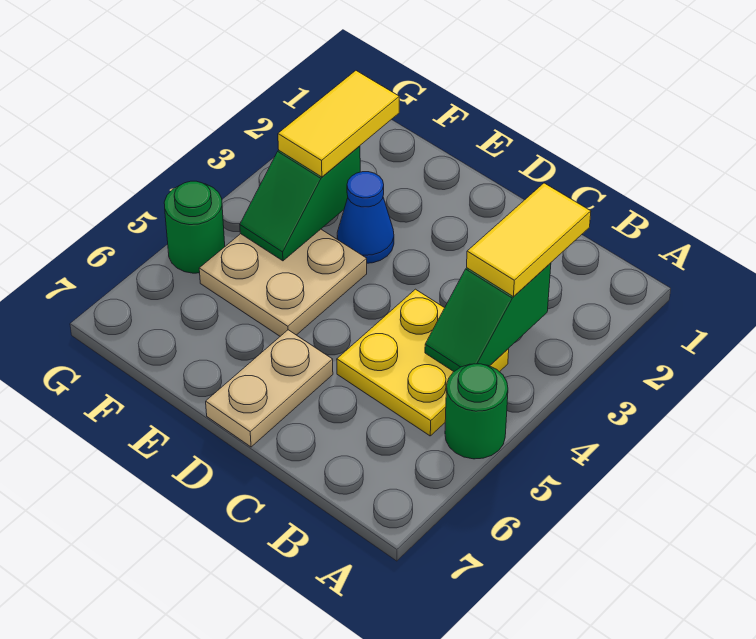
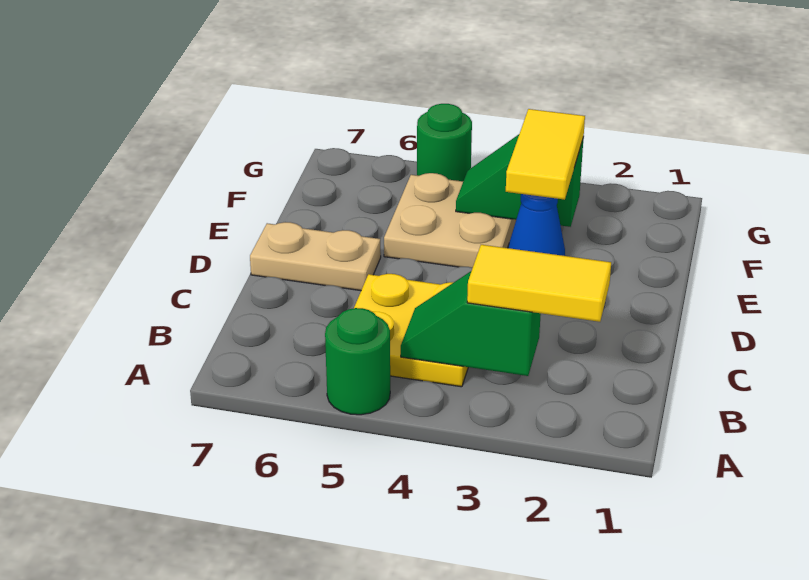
yellow tile F2:F3 level 3 -> yellow tile E3:F3 level 3

